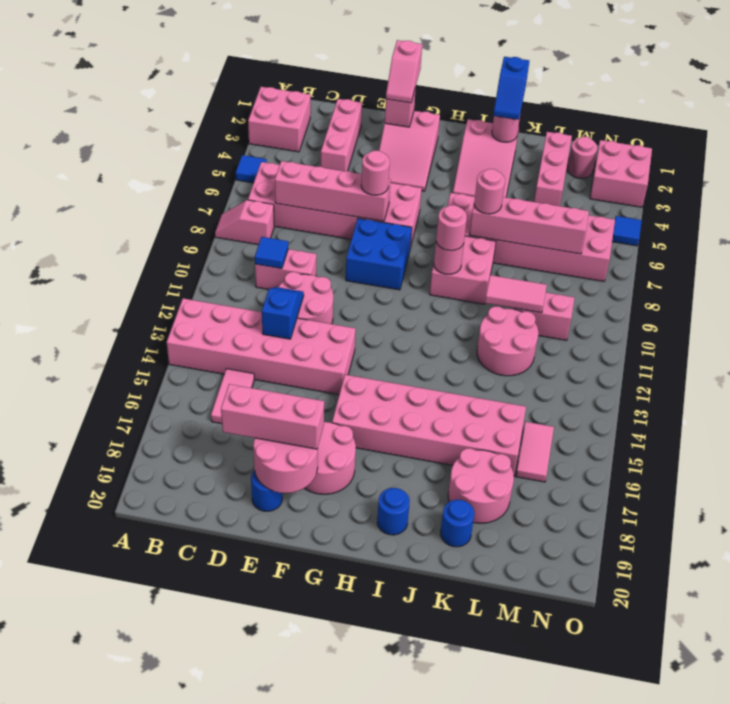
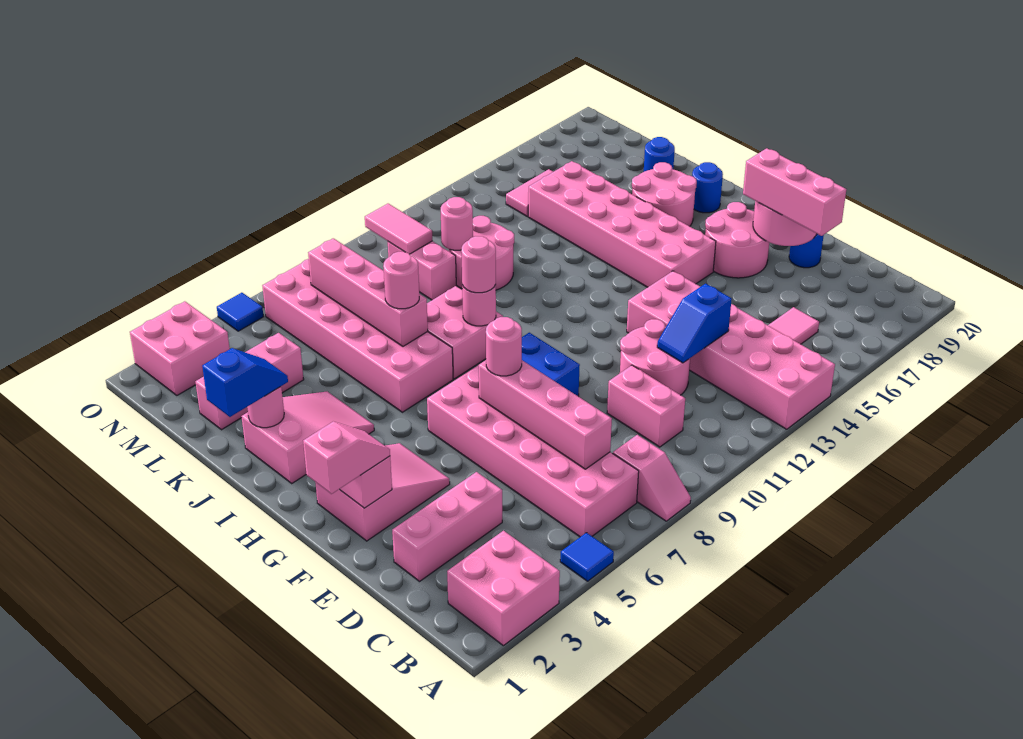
blue tile C10 level 2 -> none
pink tile K10:L10 level 2 -> pink tile M10:N10 level 2
pink round brick K17:L18 level 1 -> pink round brick I17:J18 level 1
pink round brick M2 level 1 -> pink round brick L11 level 2

